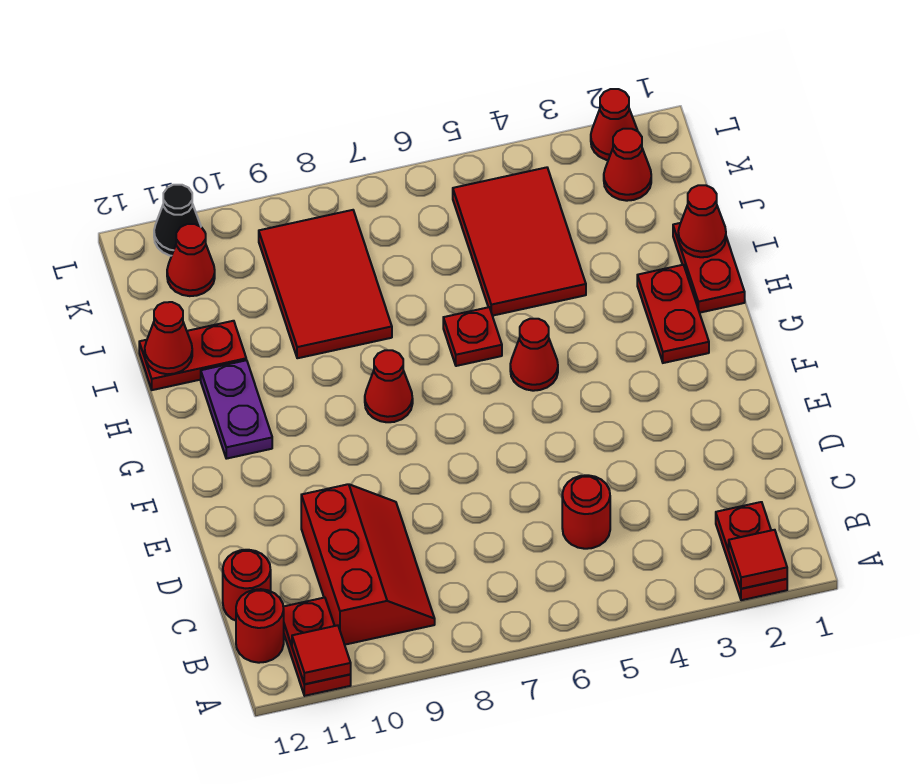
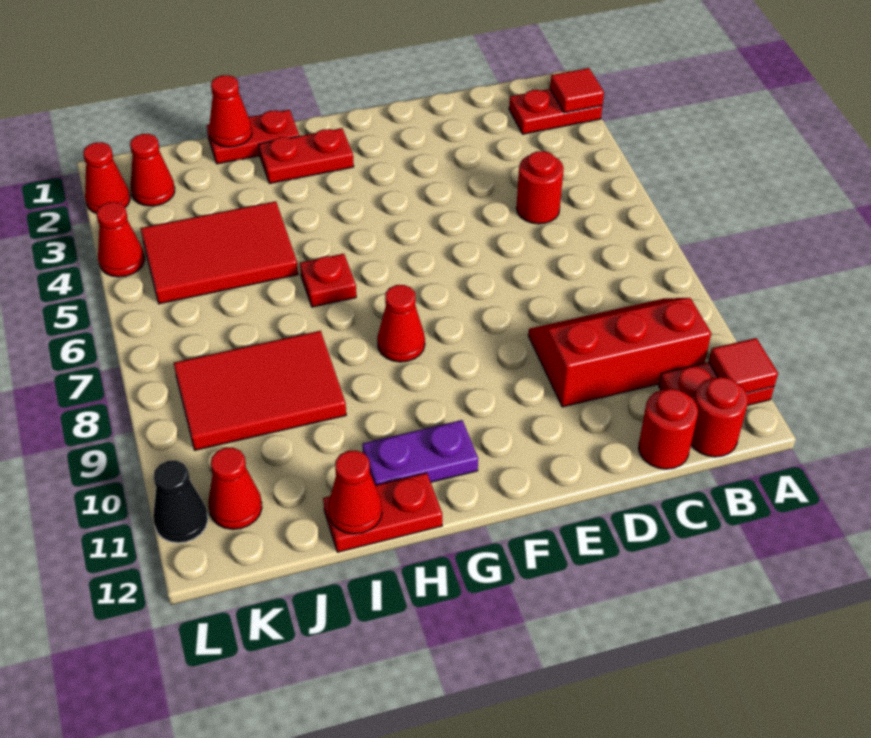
red cone G5 level 1 -> red cone L4 level 1
red plate I11:I12 level 1 -> red plate H12:I12 level 1

